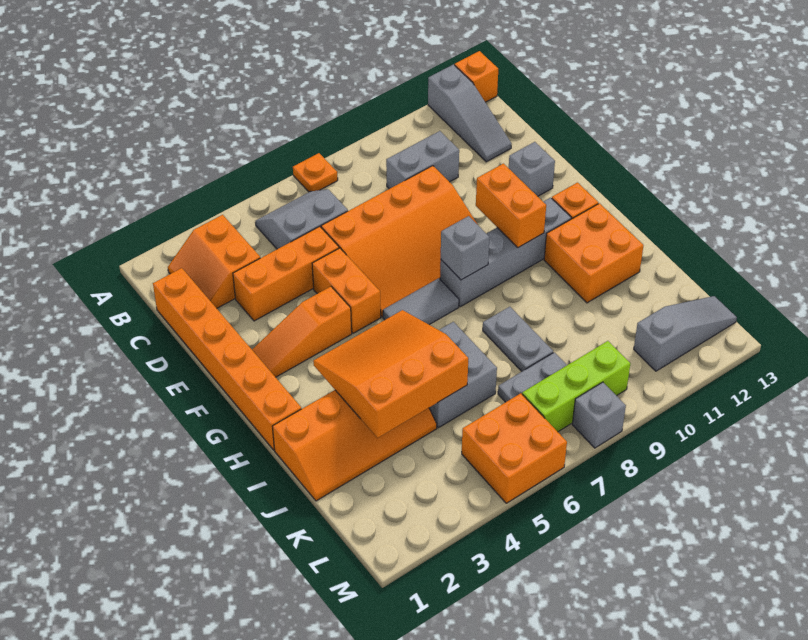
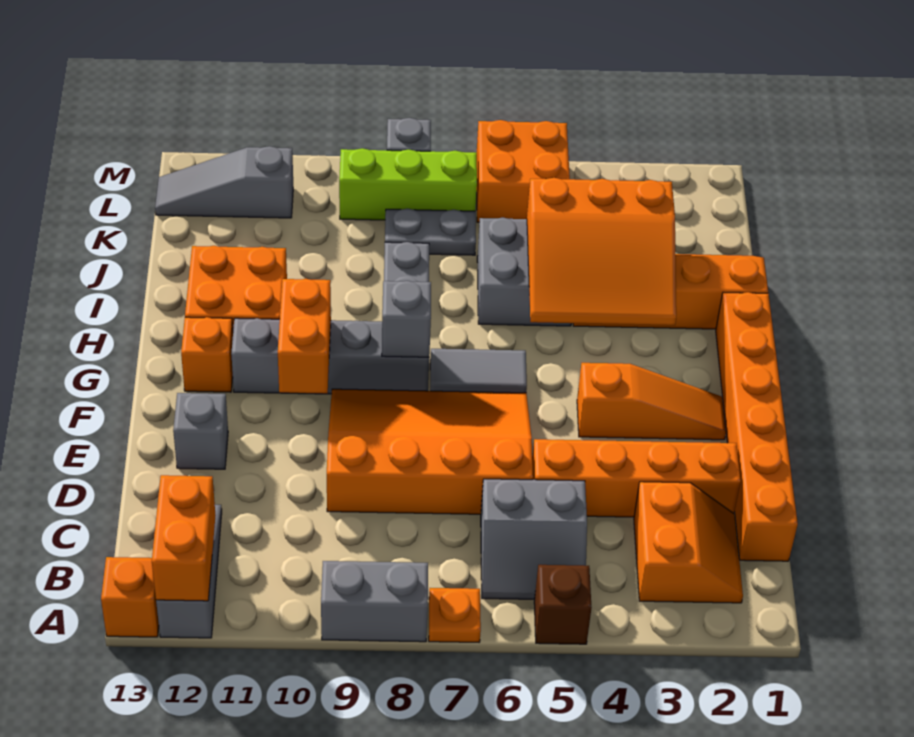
none -> brown brick A5 level 1
grey brick C9:C10 level 1 -> grey brick A8:A9 level 1
orange brick D3:D5 level 1 -> orange brick D2:D5 level 1
orange brick E5:F5 level 1 -> orange brick A12:B12 level 2

